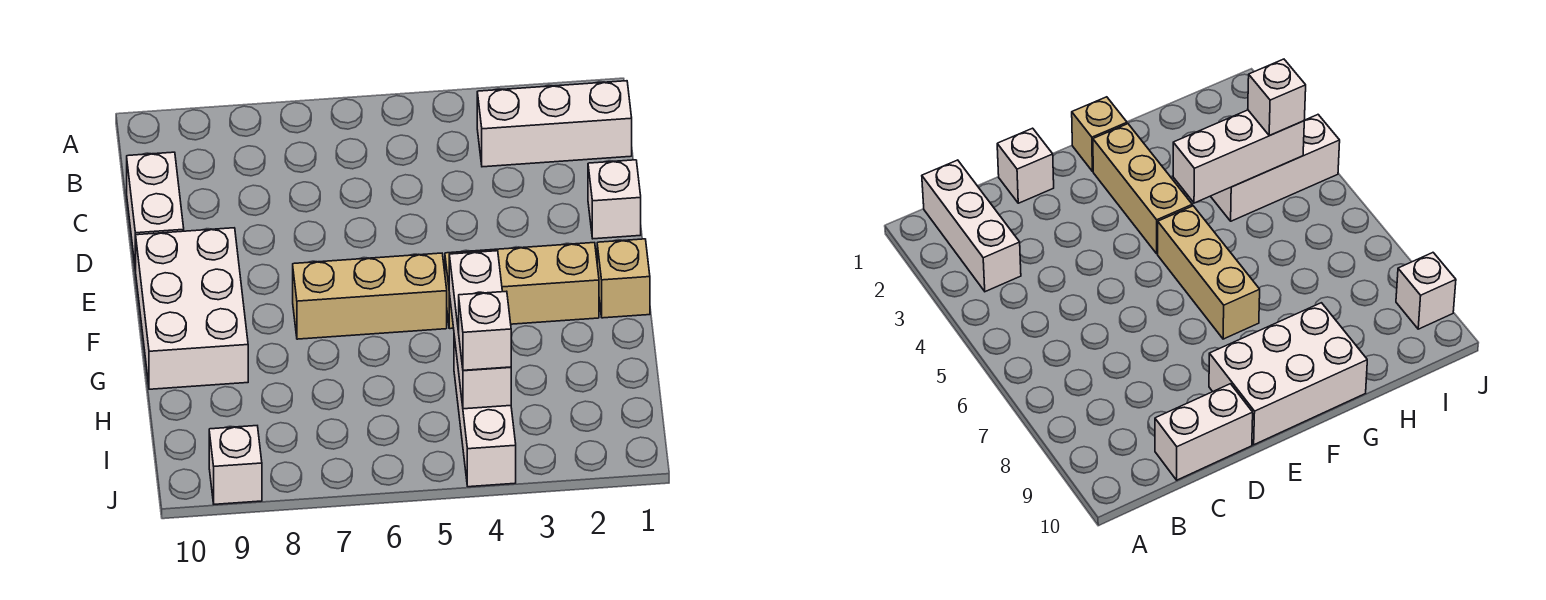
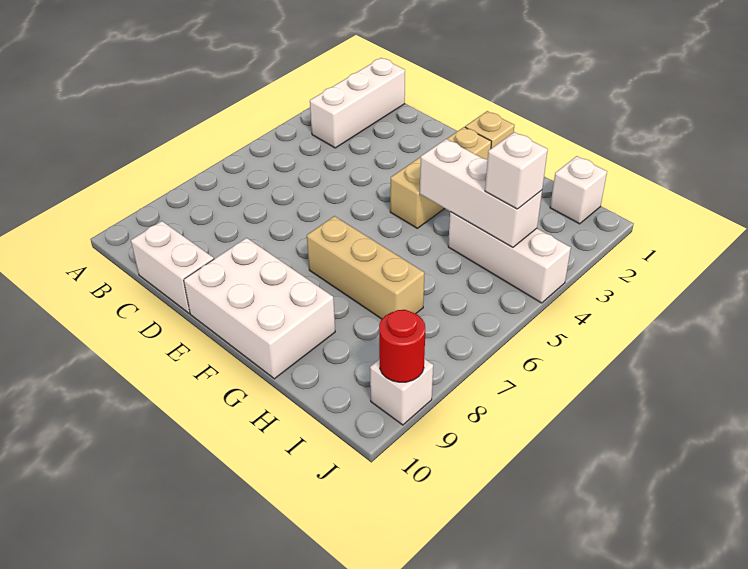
white brick D1 level 1 -> white brick I1 level 1
tan brick F5:F7 level 1 -> tan brick F7:H7 level 1
none -> red round brick J9 level 2

